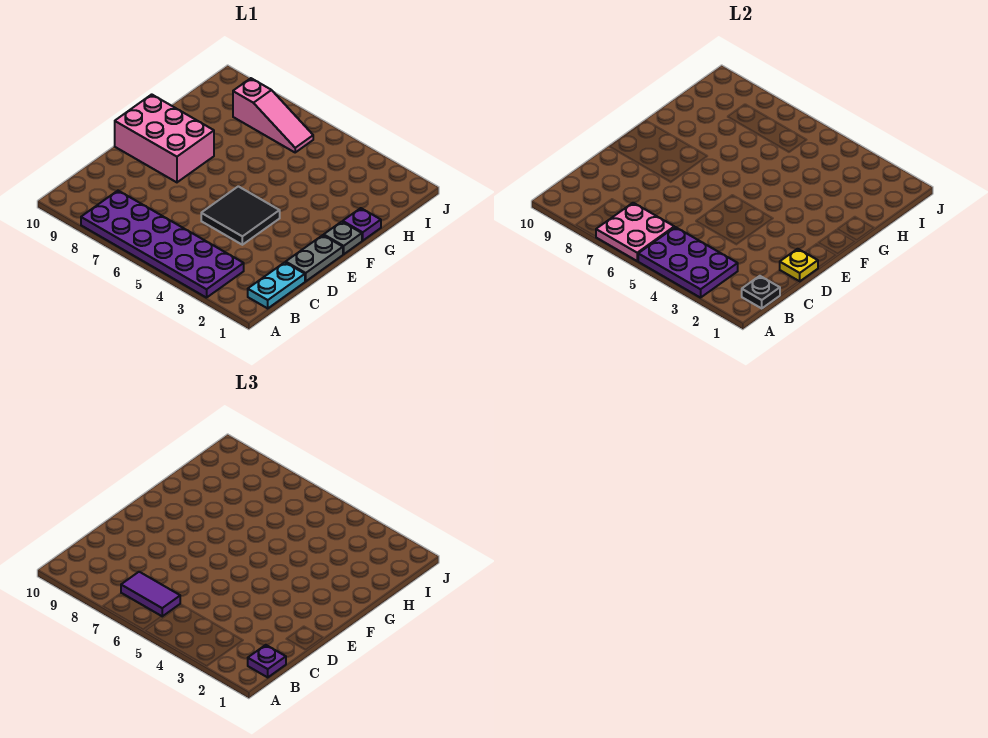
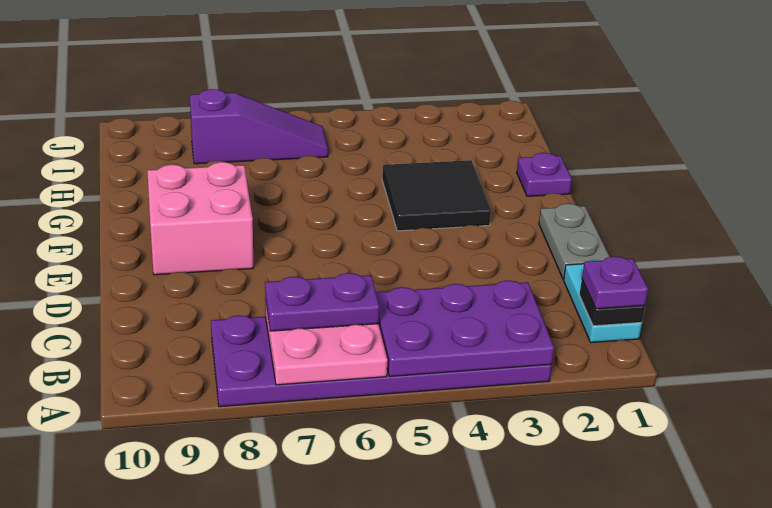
purple tile B6:B7 level 3 -> purple plate B6:B7 level 3
yellow plate D1 level 2 -> none
black tile D4:E5 level 1 -> black tile F3:G4 level 1
pink brick E8:F10 level 1 -> pink brick E8:F9 level 1
grey plate F1 level 1 -> none
pink slope I6:I8 level 1 top 8 -> purple slope I6:I8 level 1 top 8

